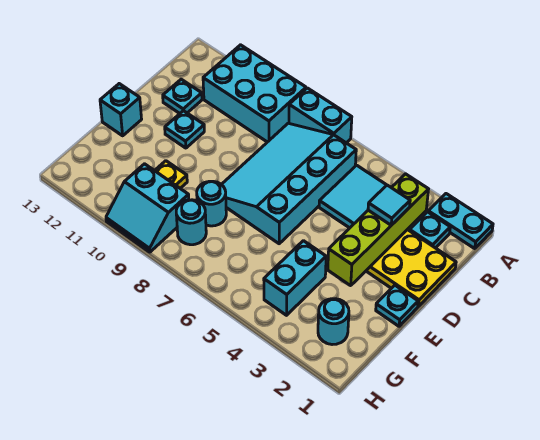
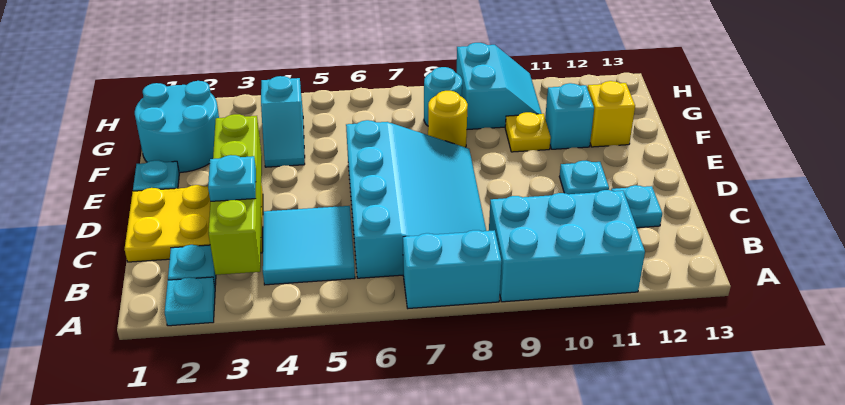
cyan plate A1:A2 level 1 -> cyan plate A2 level 1
cyan tile C3 level 3 -> cyan plate C3 level 3
cyan brick E13 level 1 -> cyan brick F11 level 1
cyan brick F4:G4 level 1 -> cyan slope F4:G4 level 1 top G
cyan round brick F8 level 1 -> yellow round brick F8 level 1
none -> yellow brick F12 level 1
cyan round brick G2 level 1 -> cyan round brick F1:G2 level 1
cyan slope G9:H10 level 1 top G -> cyan slope G9:H10 level 1 top 9

